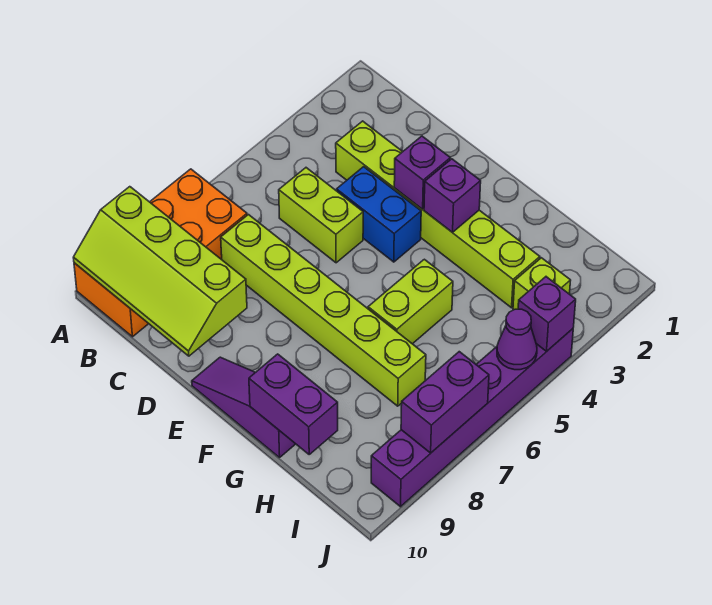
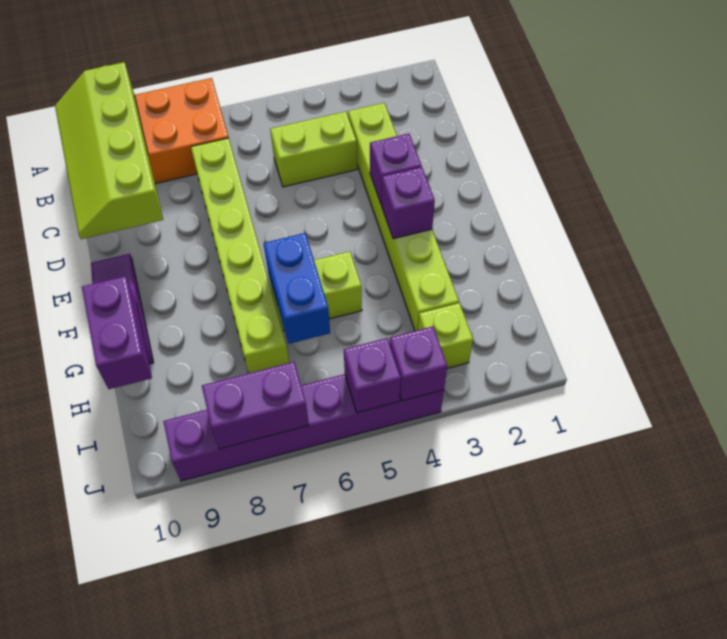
lime brick C5:D5 level 1 -> lime brick C4:C5 level 1
blue brick D4:E4 level 1 -> blue brick G6:H6 level 2
purple cone J5 level 2 -> purple brick J5 level 2

